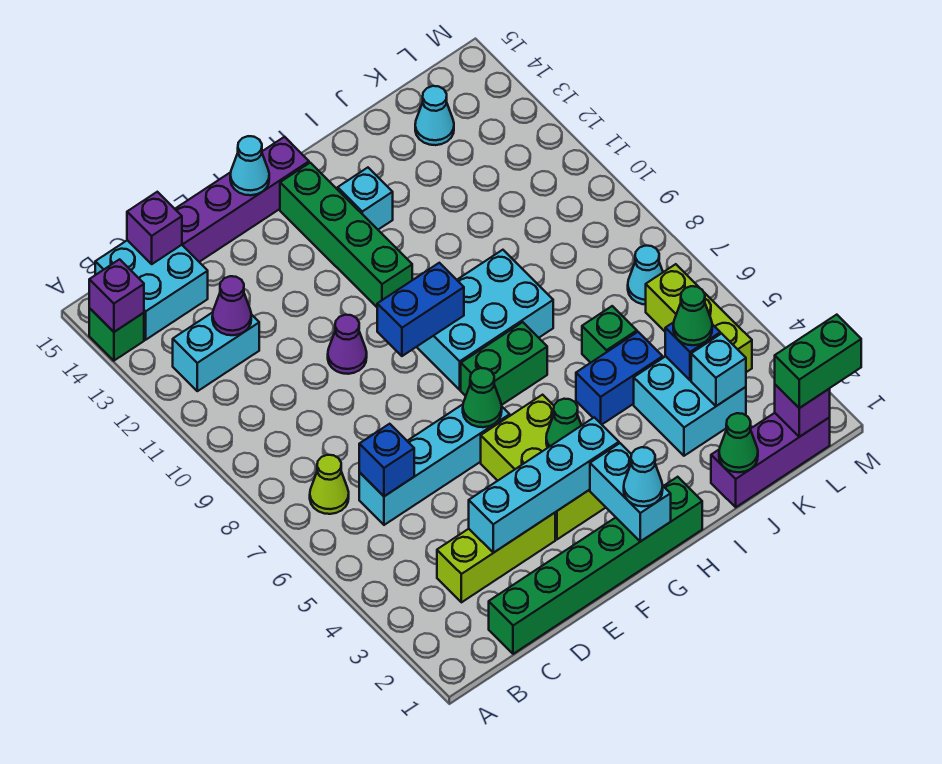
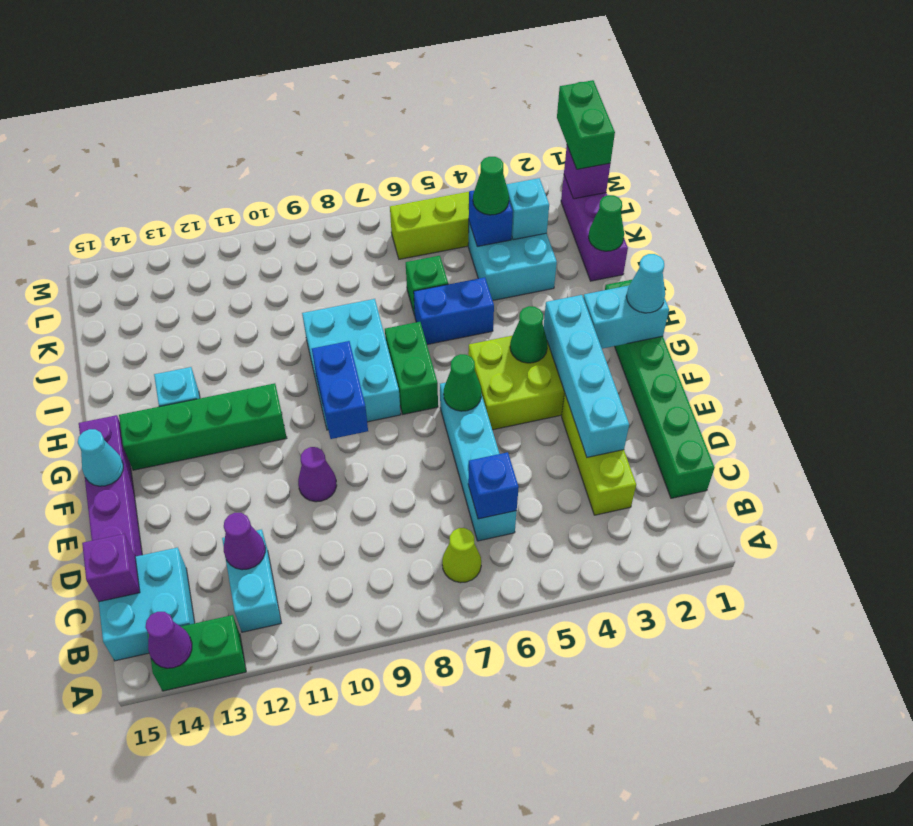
green brick A14 level 1 -> green brick A13:A14 level 1
purple brick A14 level 2 -> purple cone A14 level 2
blue brick I5:J5 level 1 -> blue brick I5:I6 level 1
cyan cone K14 level 1 -> none
cyan cone L7 level 1 -> none

